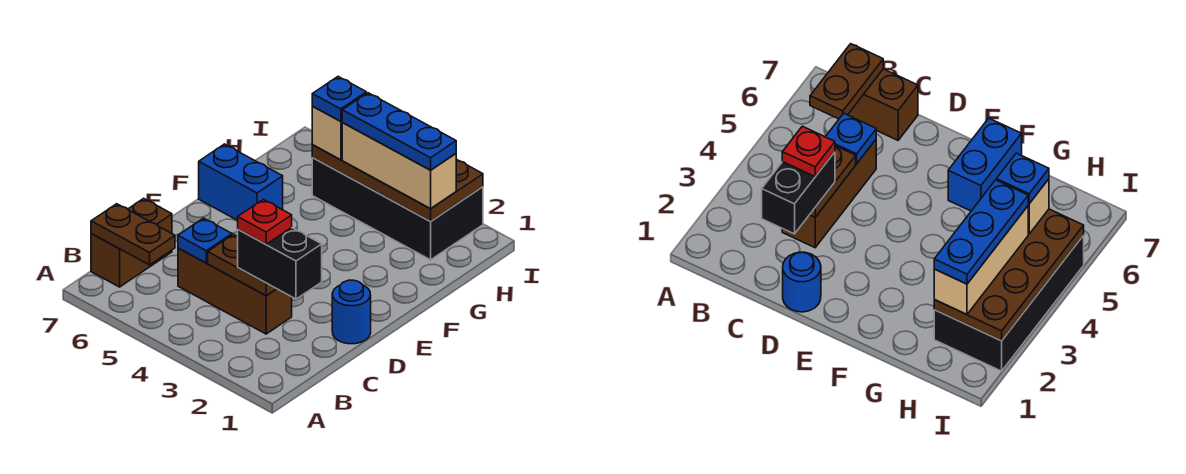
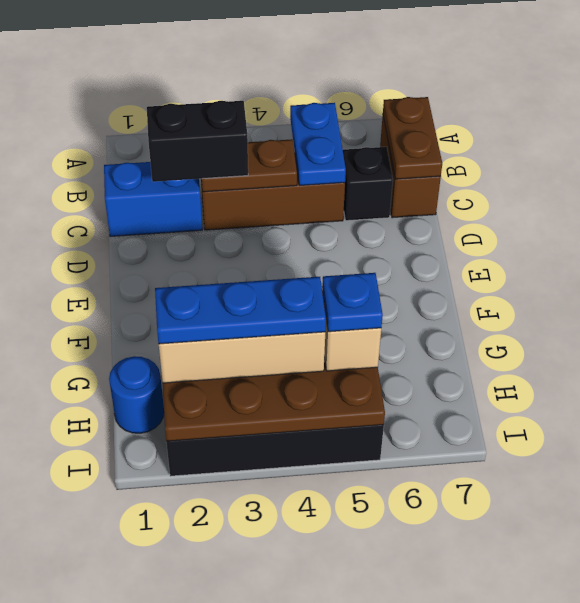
brown plate B6:B7 level 2 -> brown plate B7:C7 level 2
red plate C3 level 4 -> none
blue plate C5 level 2 -> blue plate B5:C5 level 2
none -> black brick C6 level 1
blue round brick D1 level 1 -> blue round brick H1 level 1
blue brick F6:F7 level 1 -> blue brick C1:C2 level 1

